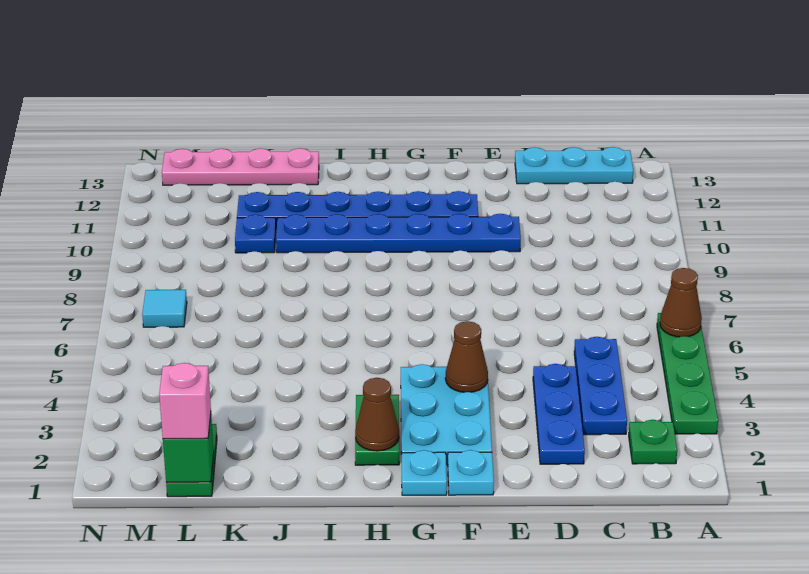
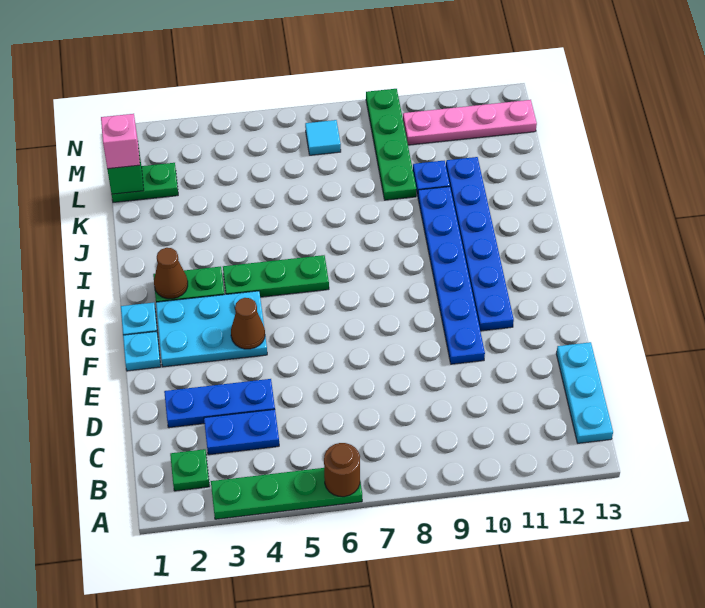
brown cone A6 level 2 -> brown round brick A6 level 2
blue plate C3:C5 level 1 -> blue plate C3:C4 level 1
none -> green plate H4:H6 level 1
pink plate J13:M13 level 1 -> pink plate M10:M13 level 1
none -> green plate K9:N9 level 1

